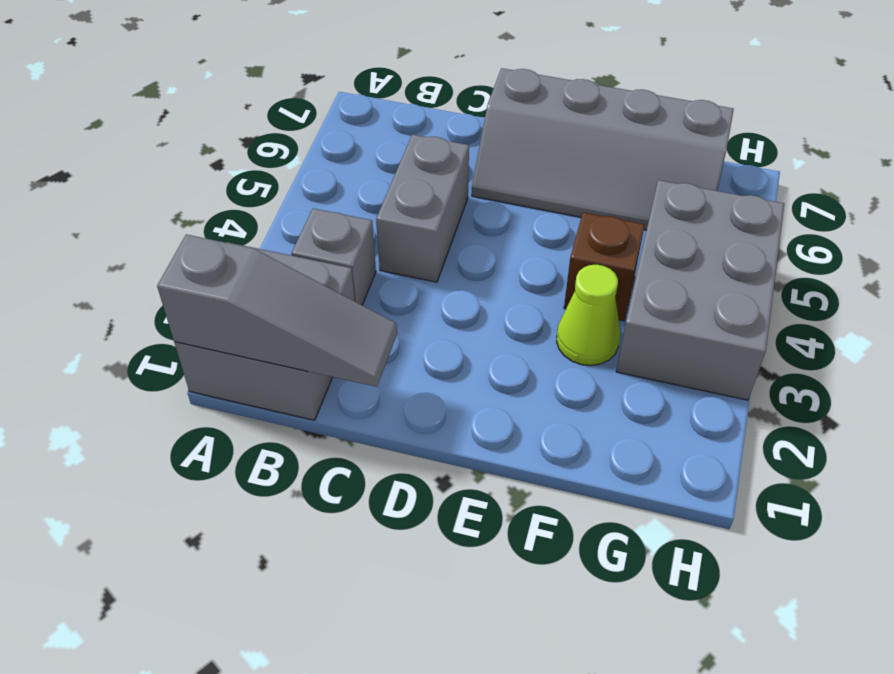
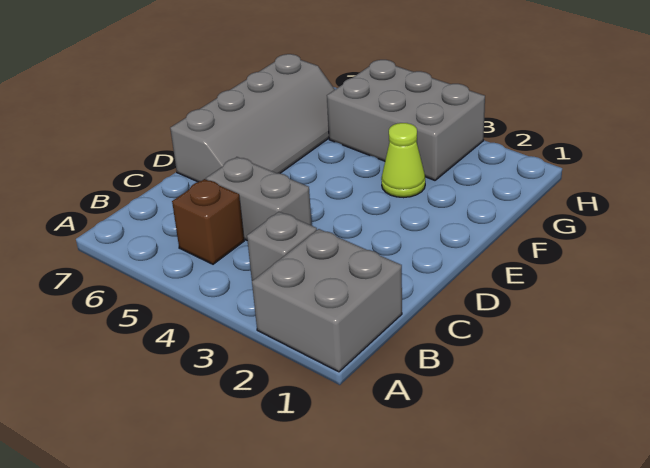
grey slope A1:C1 level 2 top A -> none
brown brick F4 level 1 -> brown brick B5 level 1

